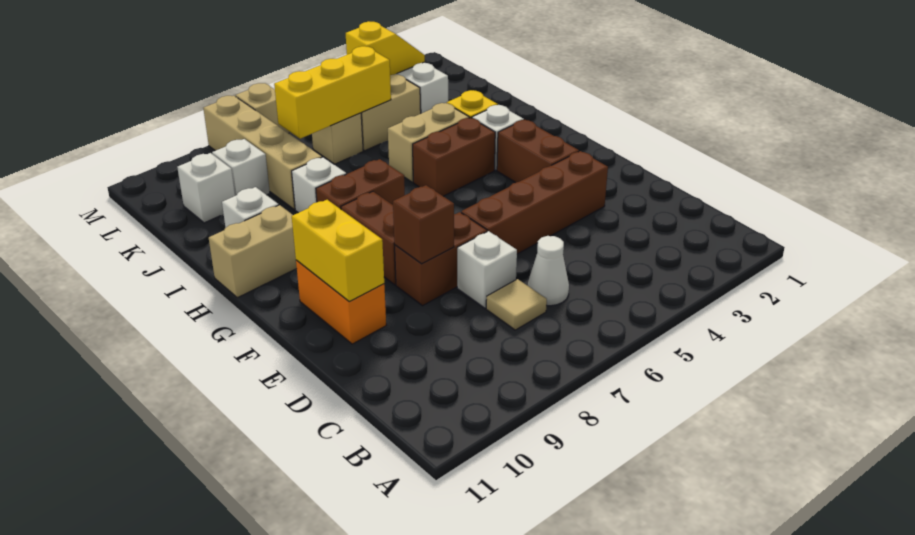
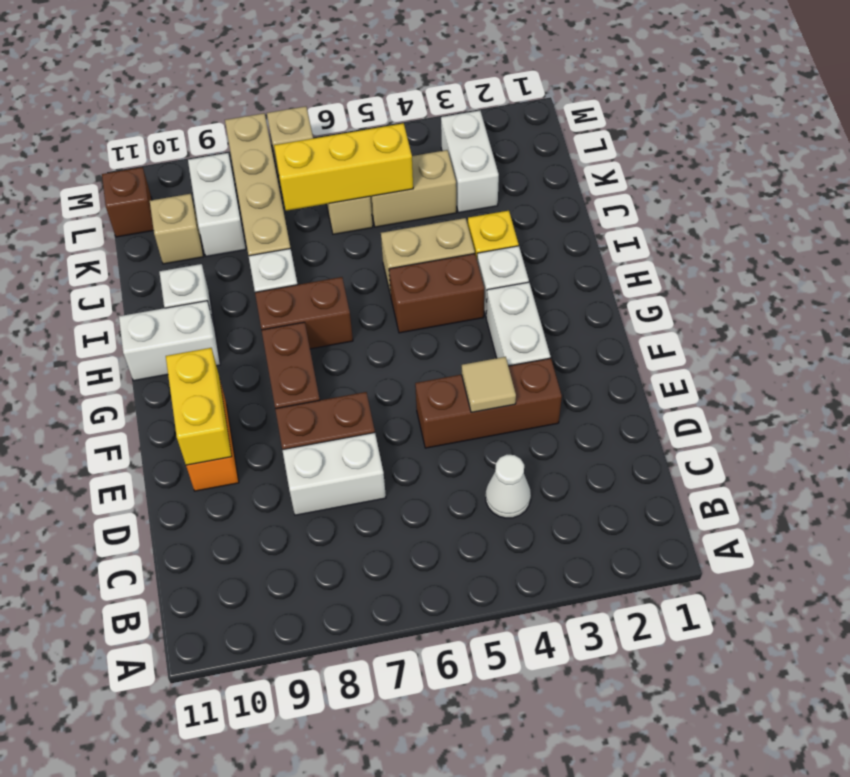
white cone C6 level 1 -> white cone C4 level 1
tan tile C7 level 1 -> tan tile E4 level 2
white brick D7 level 1 -> white brick D7:D8 level 1
brown brick E3:E6 level 1 -> brown brick E3:E5 level 1
brown brick E8 level 2 -> brown brick L11 level 1
brown brick F3:G3 level 1 -> white brick F3:G3 level 1
tan brick H10:H11 level 1 -> white brick H10:H11 level 1
white brick K9 level 1 -> white brick K9:L9 level 1
white brick K10 level 1 -> tan brick K10 level 1
yellow slope L3:L4 level 2 top 4 -> none

